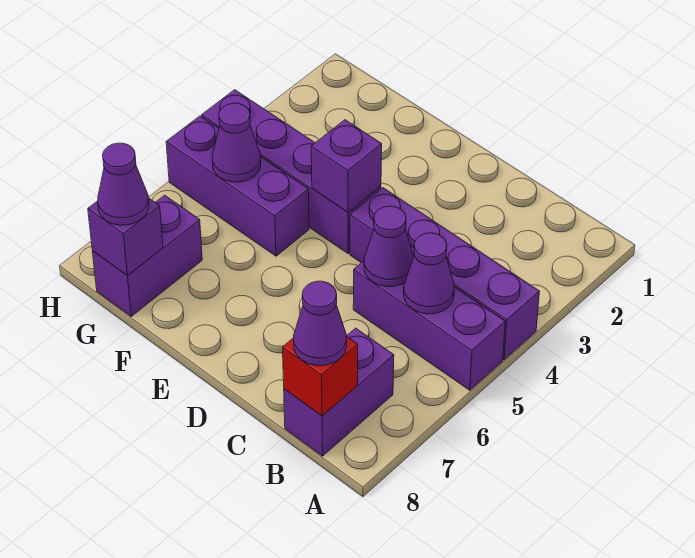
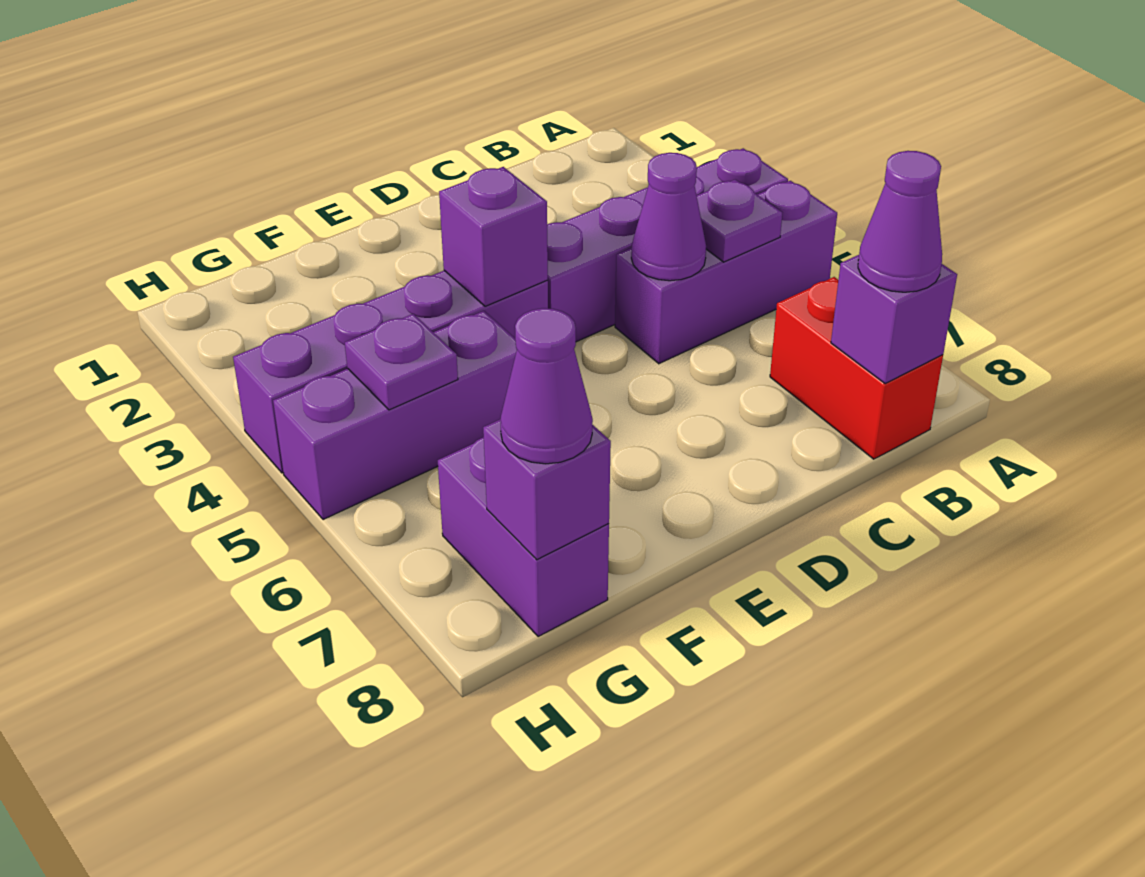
purple cone B5 level 2 -> purple plate B5 level 2
purple brick B7:B8 level 1 -> red brick B7:B8 level 1
red brick B8 level 2 -> purple brick B8 level 2
purple cone G5 level 2 -> purple plate G5 level 2

